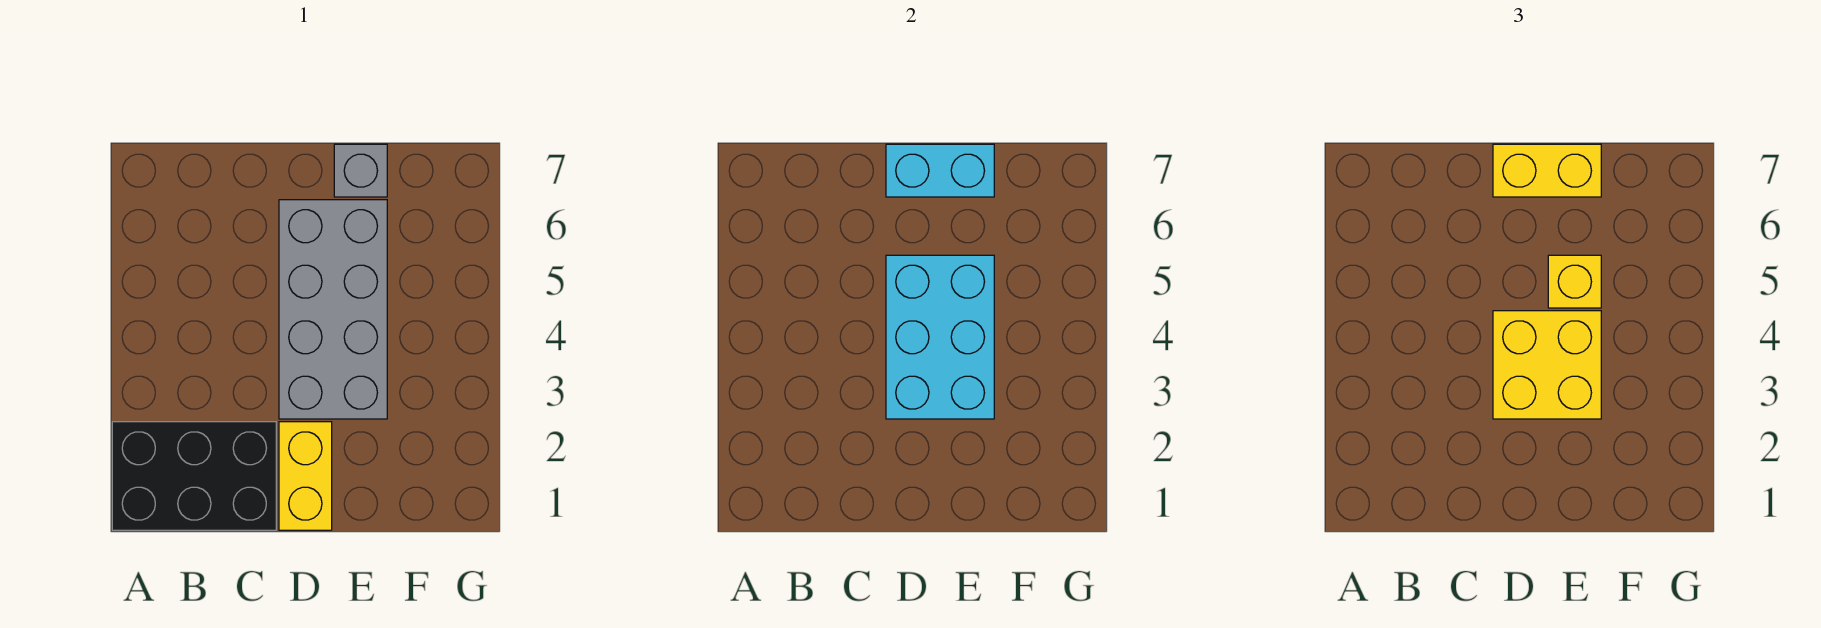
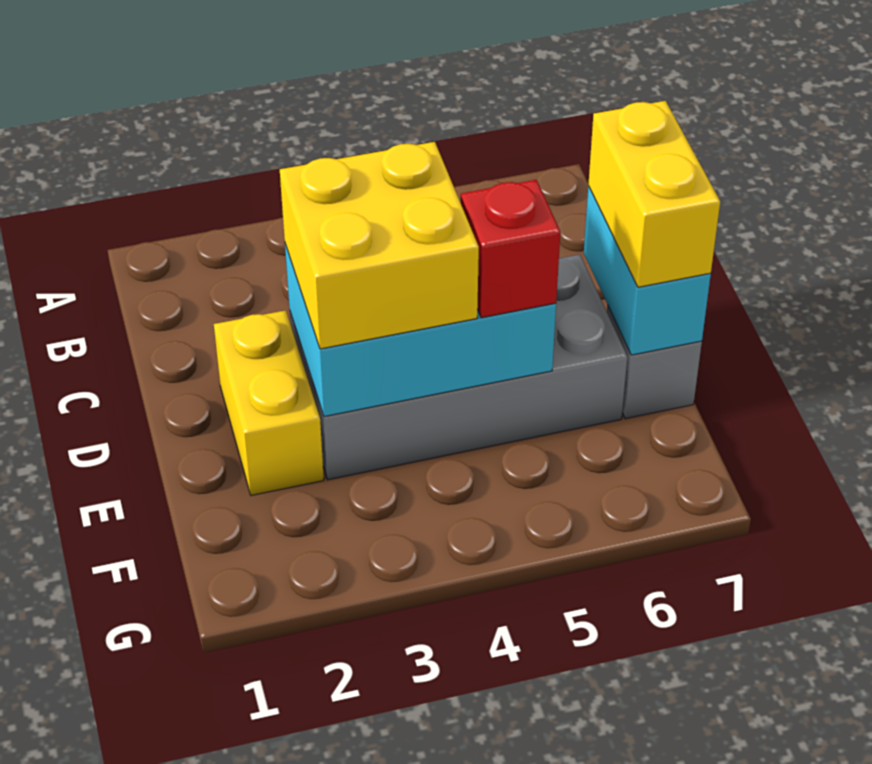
black brick A1:C2 level 1 -> none
yellow brick D1:D2 level 1 -> yellow brick D2:E2 level 1
yellow brick E5 level 3 -> red brick E5 level 3

